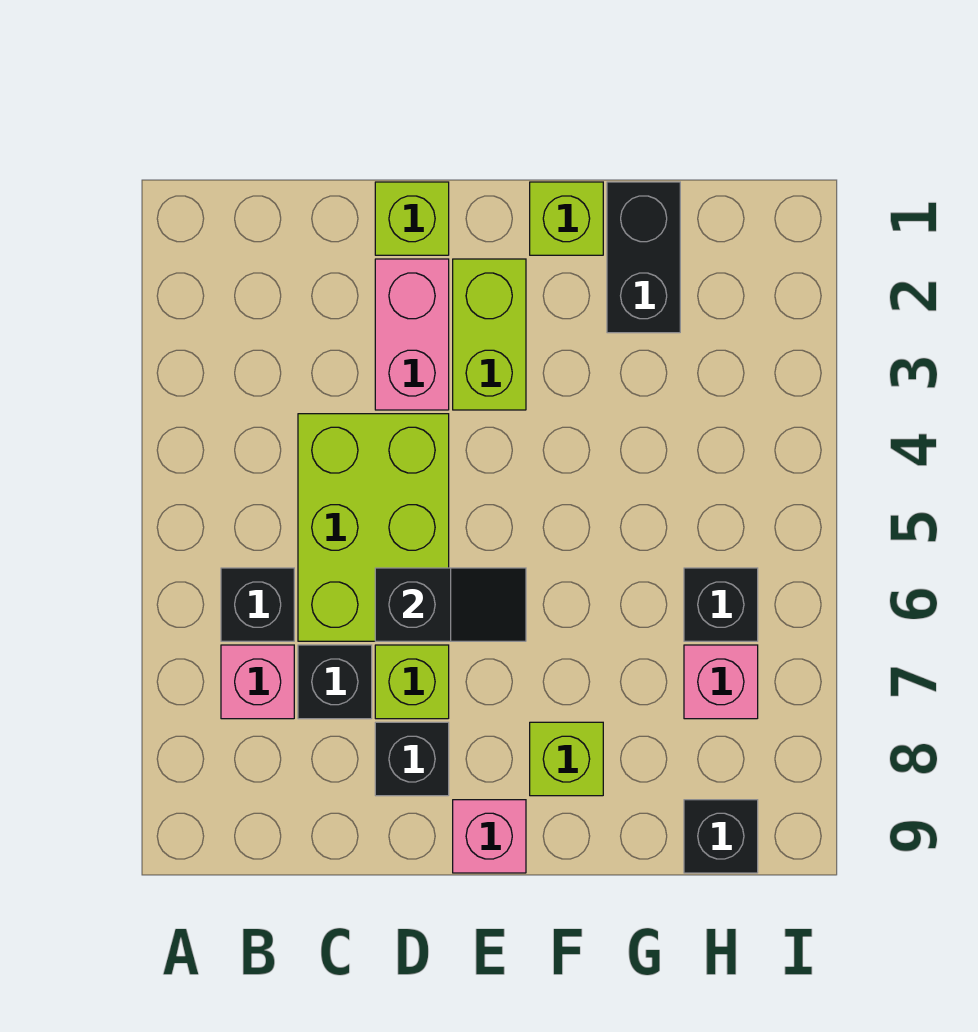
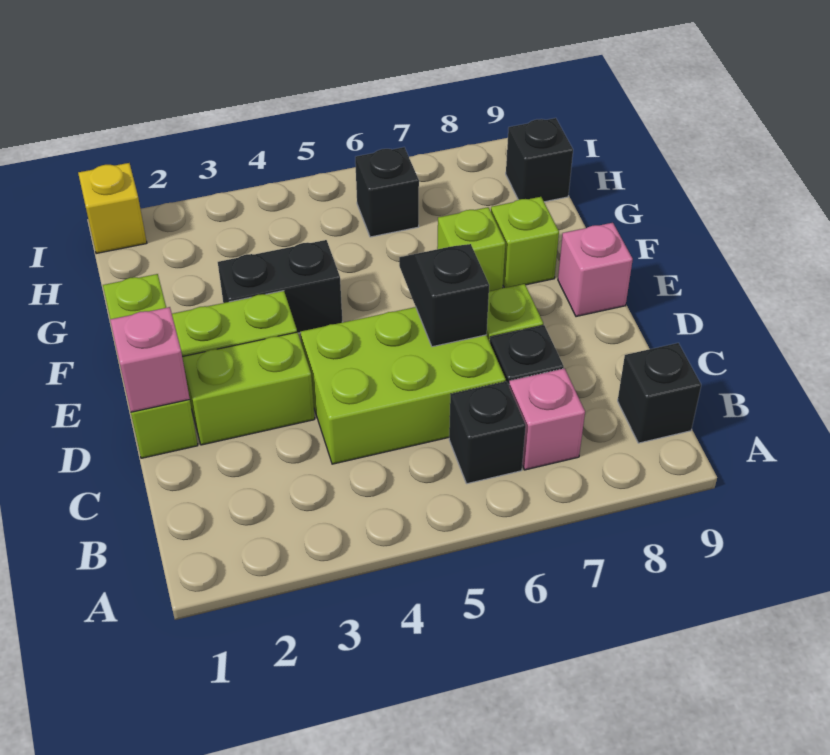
pink brick D2:D3 level 1 -> lime brick D2:D3 level 1
black brick D8 level 1 -> black brick B9 level 1
none -> lime brick F7 level 1
black brick G1:G2 level 1 -> black brick F3:F4 level 1
pink brick H7 level 1 -> pink brick D1 level 2
none -> yellow brick I1 level 1

